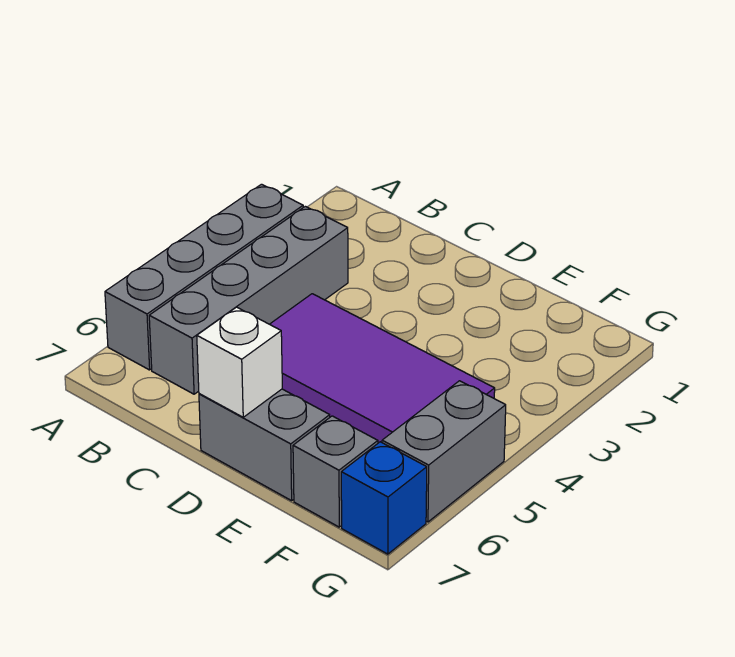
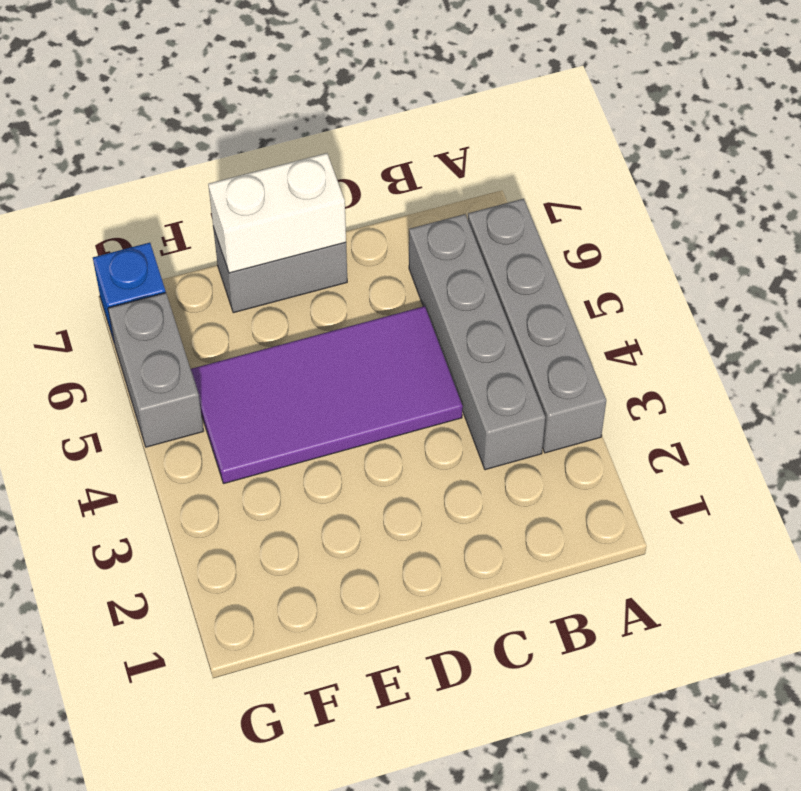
white brick D7 level 2 -> white brick D7:E7 level 2
grey brick F7 level 1 -> none

